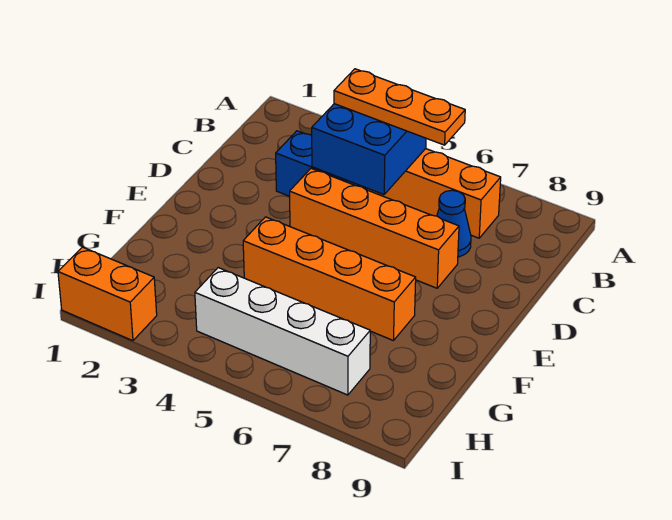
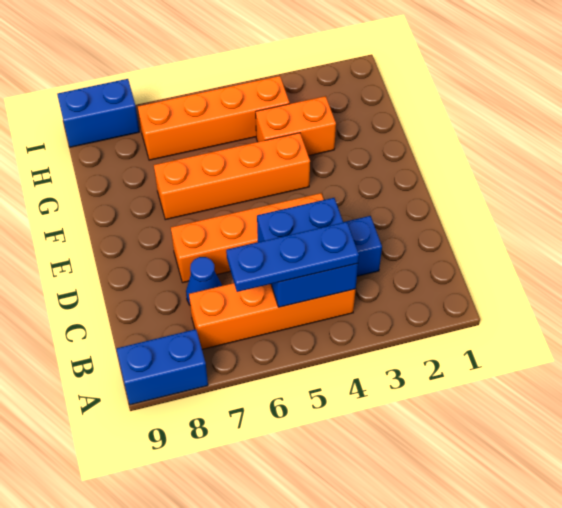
none -> blue brick A8:A9 level 1
orange plate B4:B6 level 3 -> blue plate B4:B6 level 3
white brick H4:H7 level 1 -> orange brick H4:H7 level 1
orange brick I1:I2 level 1 -> orange brick G3:G4 level 1
none -> blue brick I8:I9 level 1

